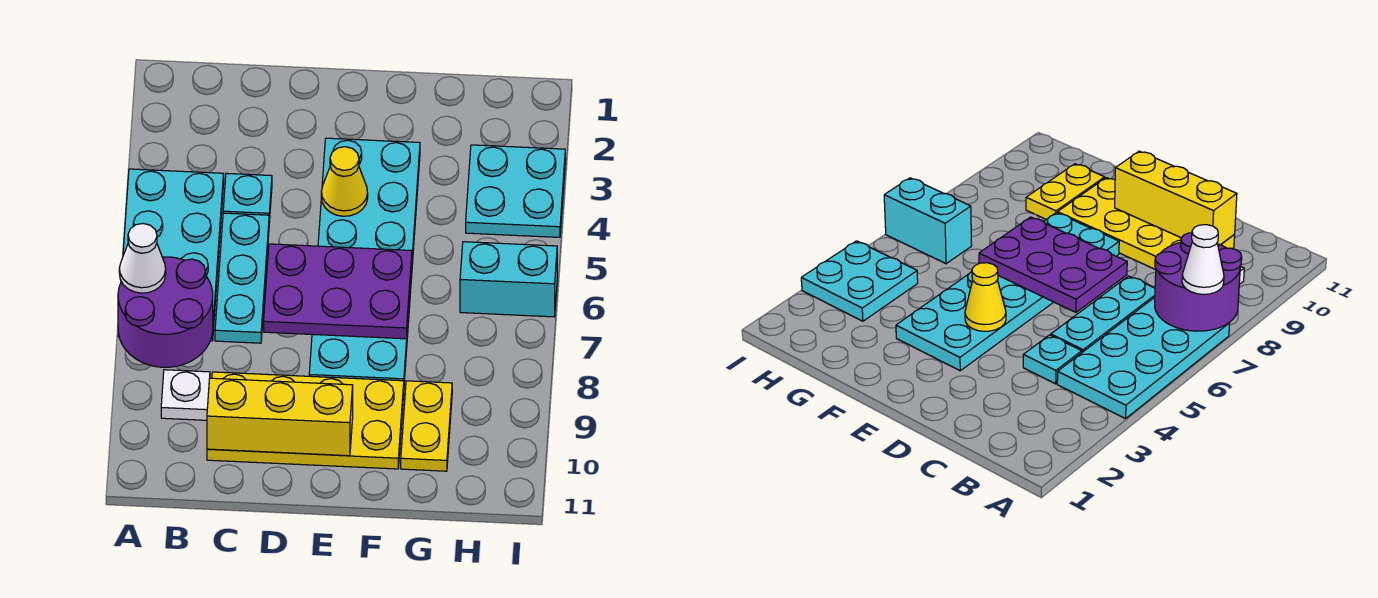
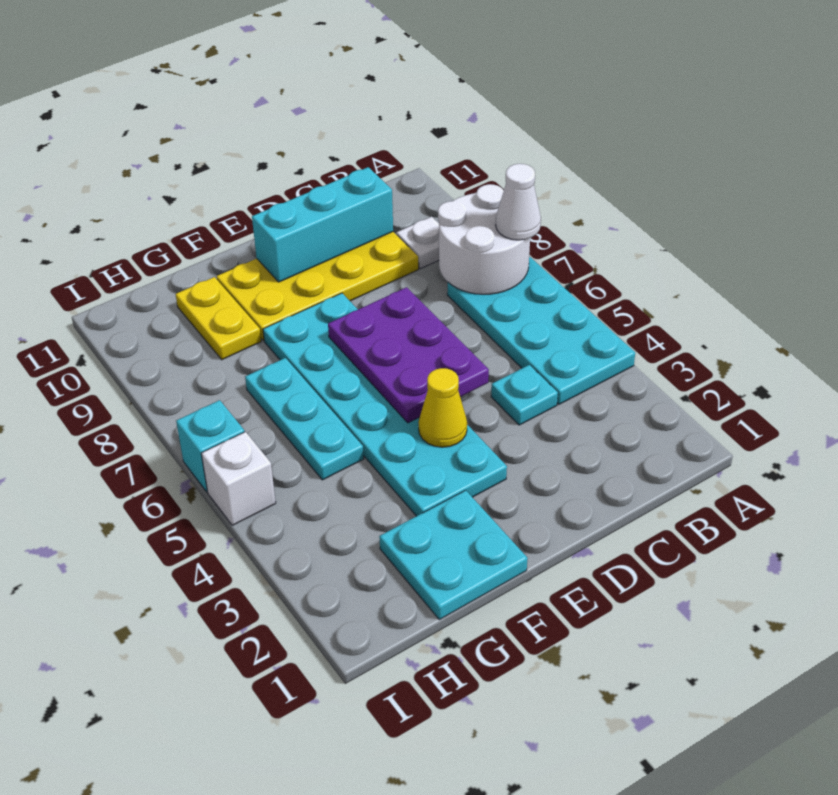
purple round brick A7:B8 level 2 -> white round brick A7:B8 level 2
cyan plate C5:C7 level 1 -> cyan plate G5:G7 level 1
yellow brick C10:E10 level 2 -> cyan brick C10:E10 level 2
purple plate D6:F7 level 2 -> purple plate D5:E7 level 2
cyan plate H3:I4 level 1 -> cyan plate F1:G2 level 1
cyan brick H6:I6 level 1 -> cyan brick I6 level 1
none -> white brick I5 level 1

